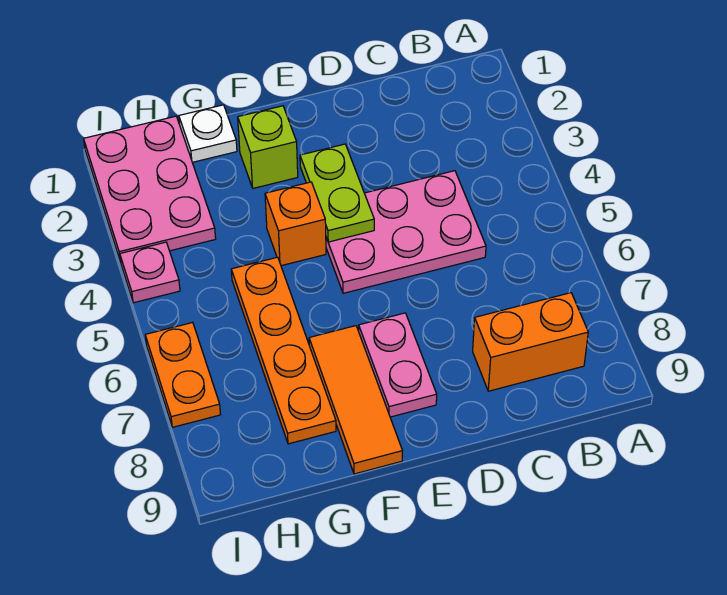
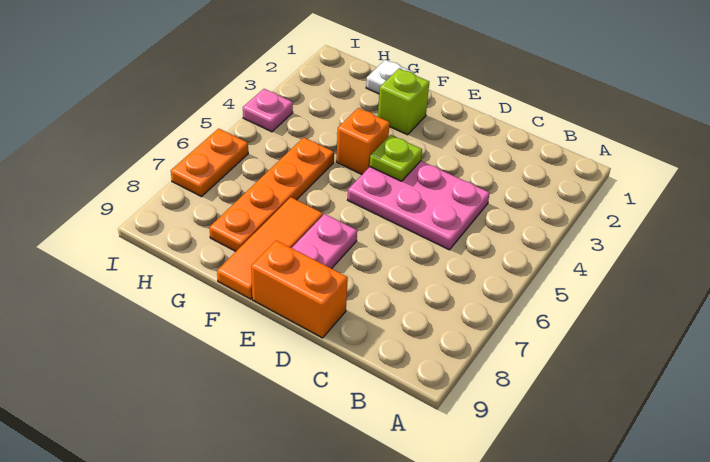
orange brick B8:C8 level 1 -> orange brick D9:E9 level 1
lime plate E3:E4 level 2 -> lime plate E4 level 2
pink plate H1:I3 level 1 -> none

